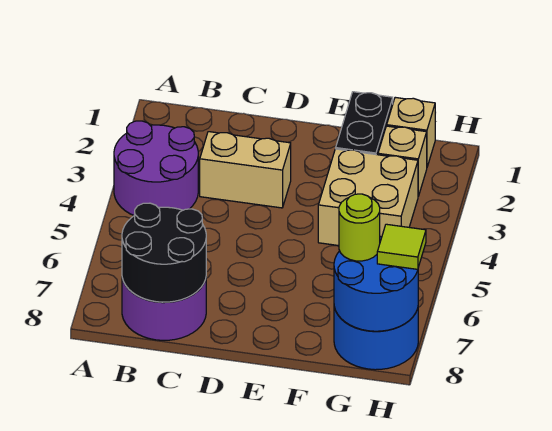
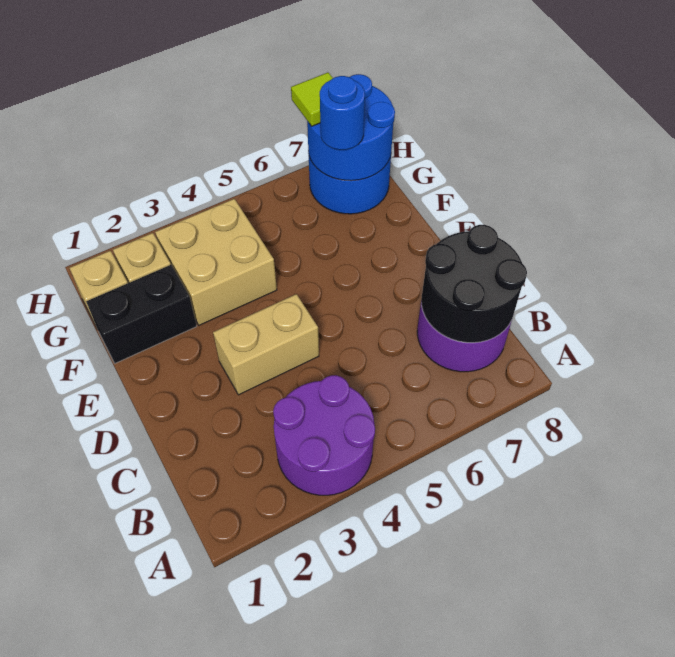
tan brick C3:D3 level 1 -> tan brick D3:D4 level 1
lime round brick G7 level 3 -> blue round brick G7 level 3

